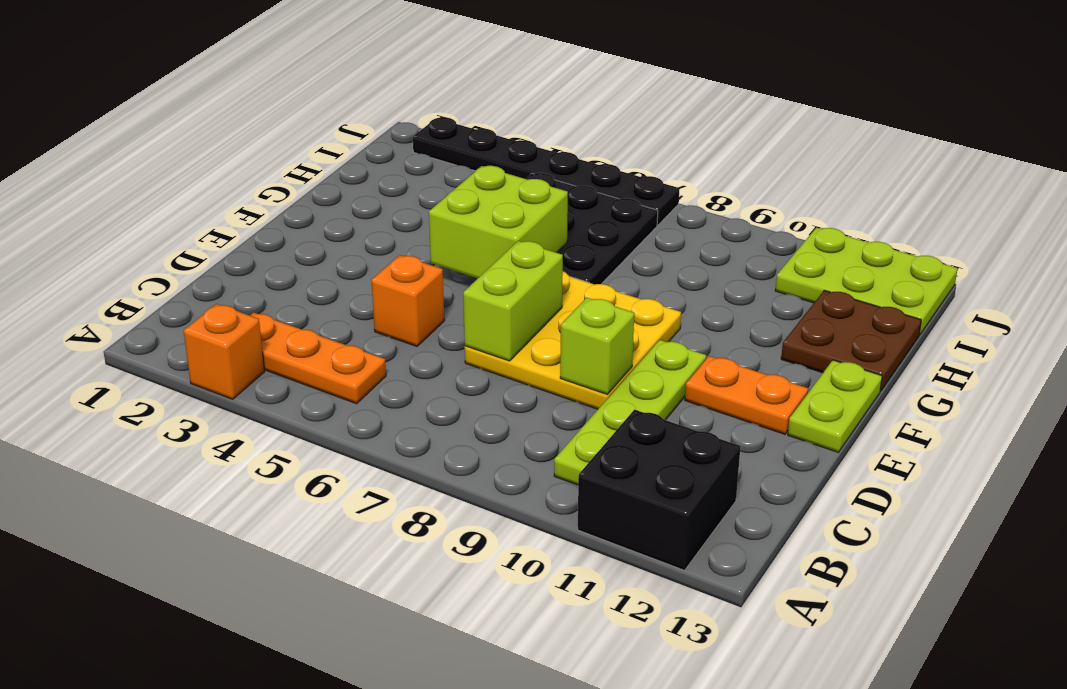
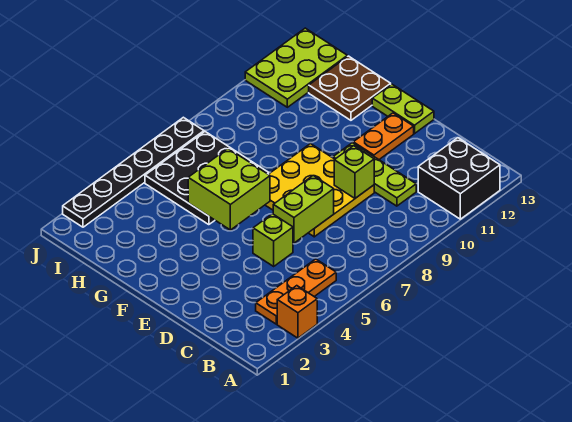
lime plate B10:E10 level 1 -> lime plate C10:E10 level 1
orange brick D5 level 1 -> lime brick D5 level 1
lime brick D7:E7 level 2 -> lime brick D6:D7 level 2

